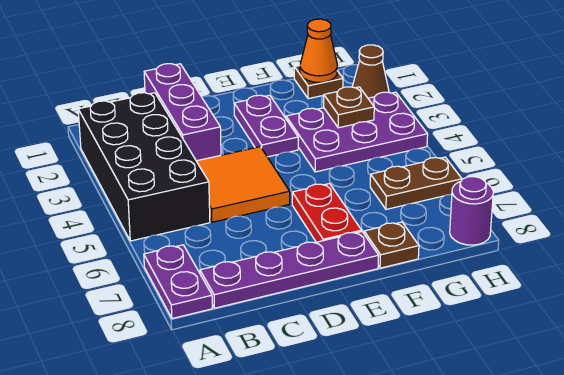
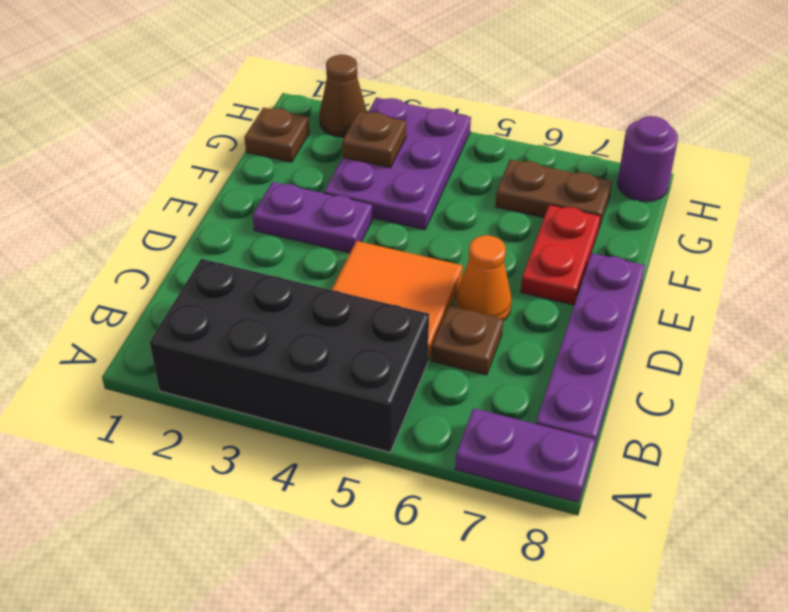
purple brick C1:C3 level 1 -> none
red plate E6:E7 level 1 -> red plate E7:F7 level 1
brown plate F8 level 1 -> brown plate C6 level 1
orange cone G1 level 2 -> orange cone D6 level 1
brown plate G6:H6 level 1 -> brown plate G6:G7 level 1

